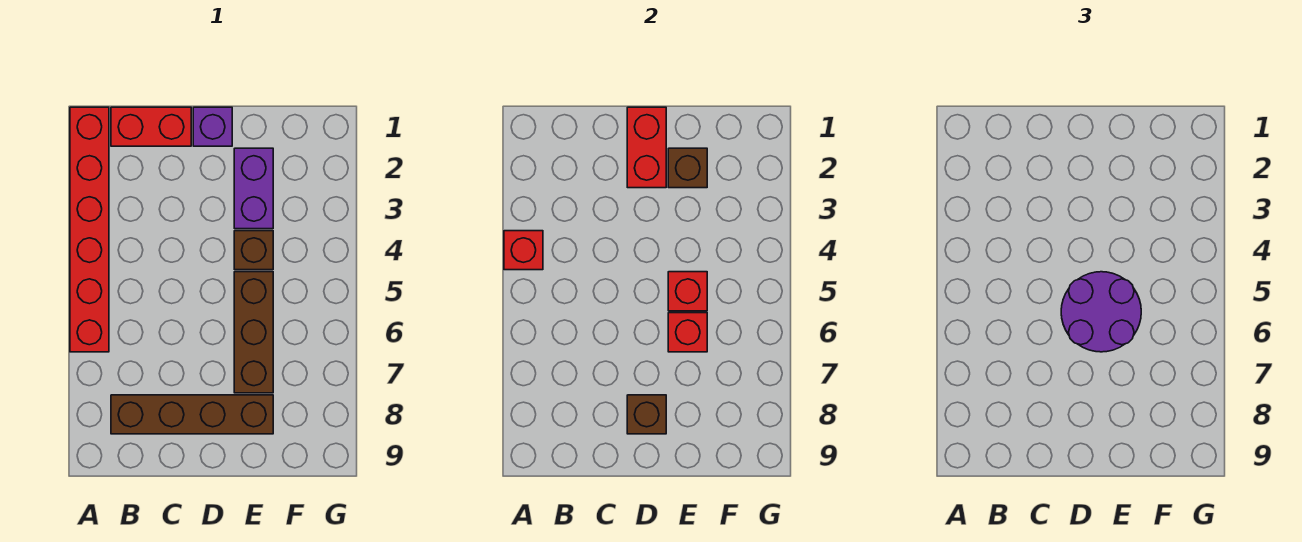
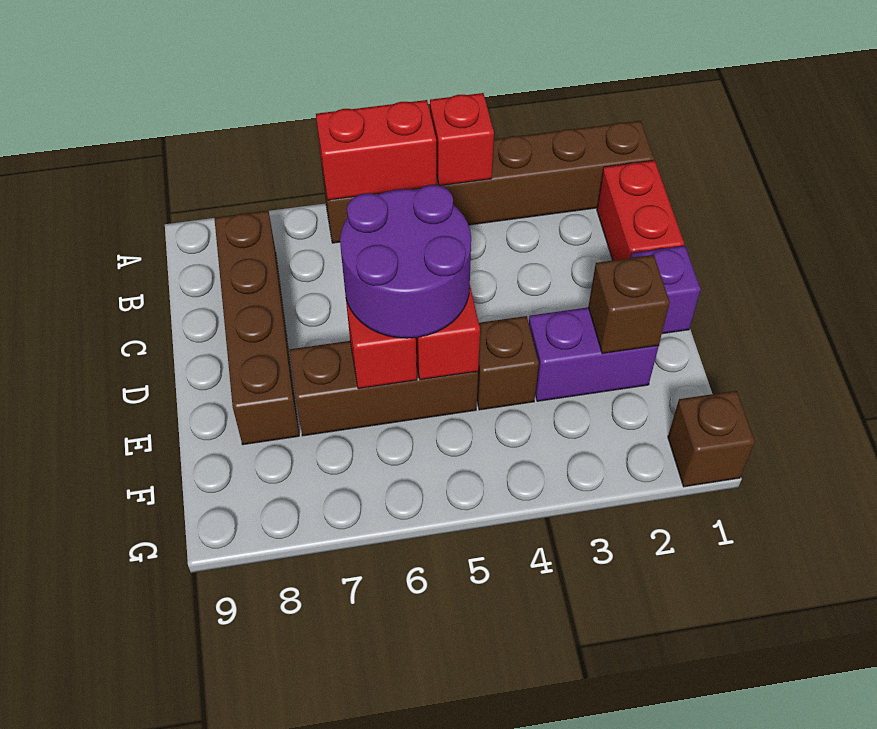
red brick A1:A6 level 1 -> brown brick A1:A6 level 1
red brick D1:D2 level 2 -> red brick A5:A6 level 2
brown brick D8 level 2 -> brown brick G1 level 1

